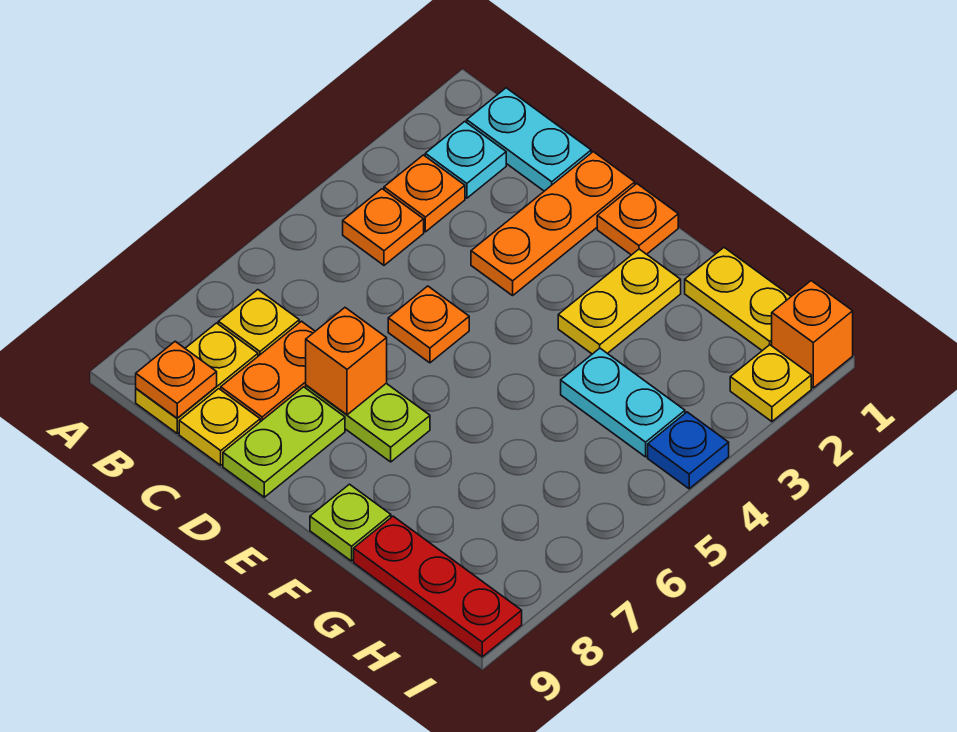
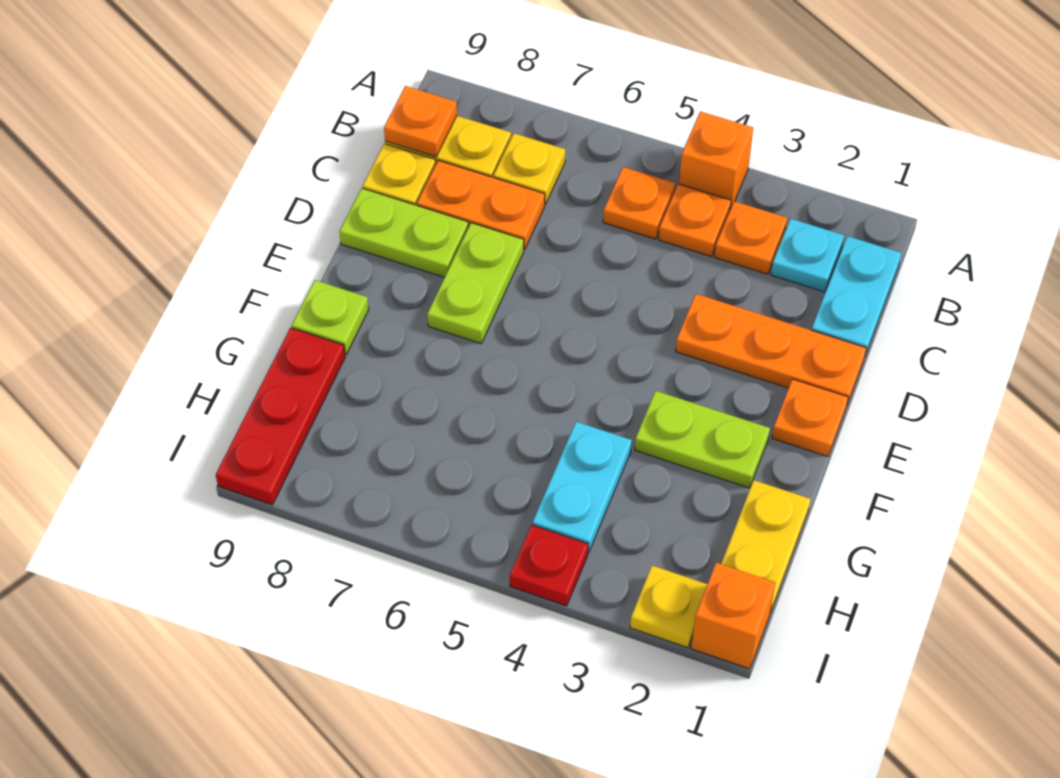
orange plate D5 level 1 -> orange plate B5 level 1
orange brick D7 level 2 -> orange brick A4 level 1
yellow plate F2:F3 level 1 -> lime plate F2:F3 level 1
blue plate I4 level 1 -> red plate I4 level 1

